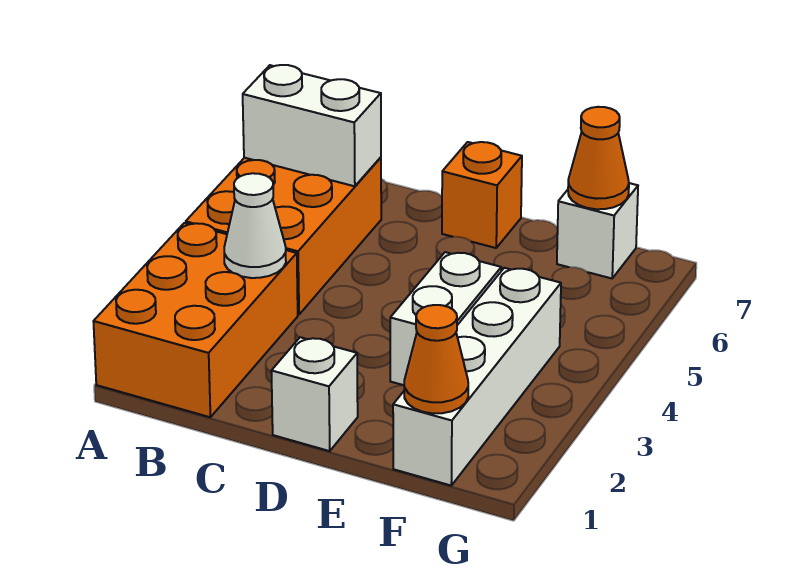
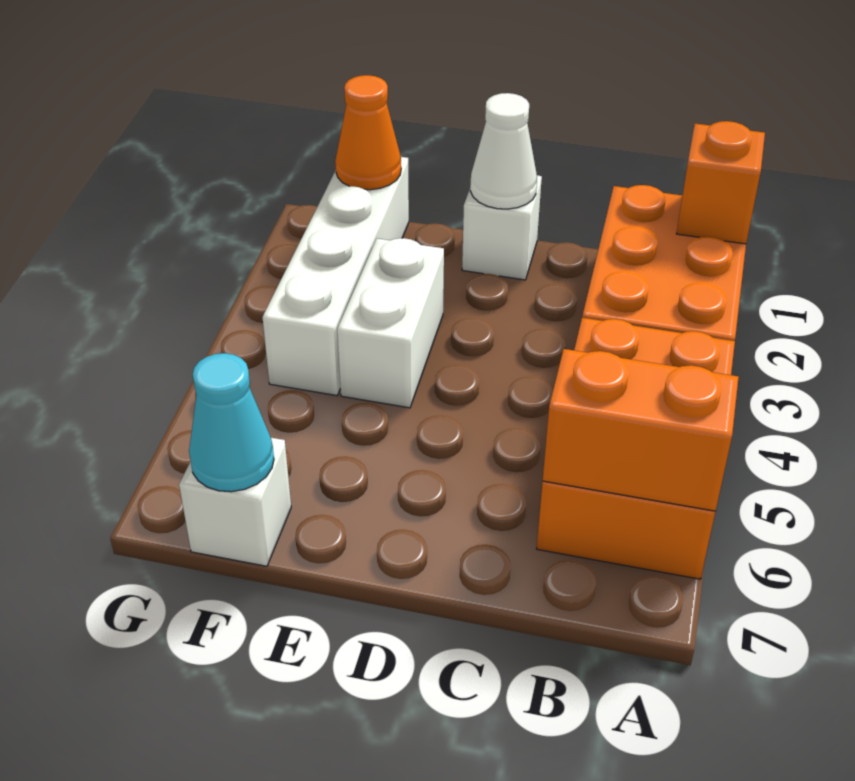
white brick A6:B6 level 2 -> orange brick A6:B6 level 2
white cone B3 level 2 -> white cone D1 level 2
orange brick D7 level 1 -> orange brick A1 level 2
orange cone F7 level 2 -> cyan cone F7 level 2

